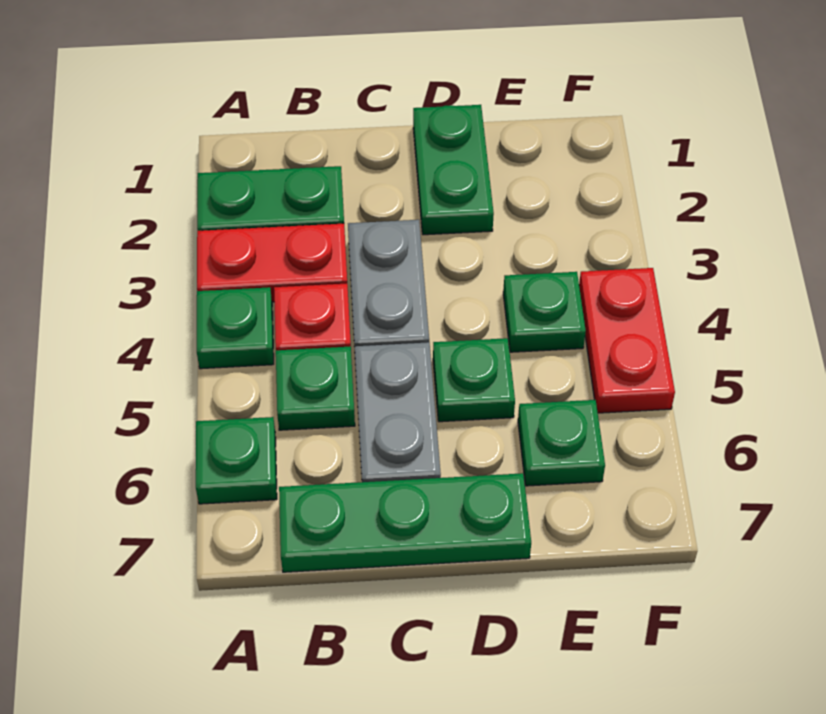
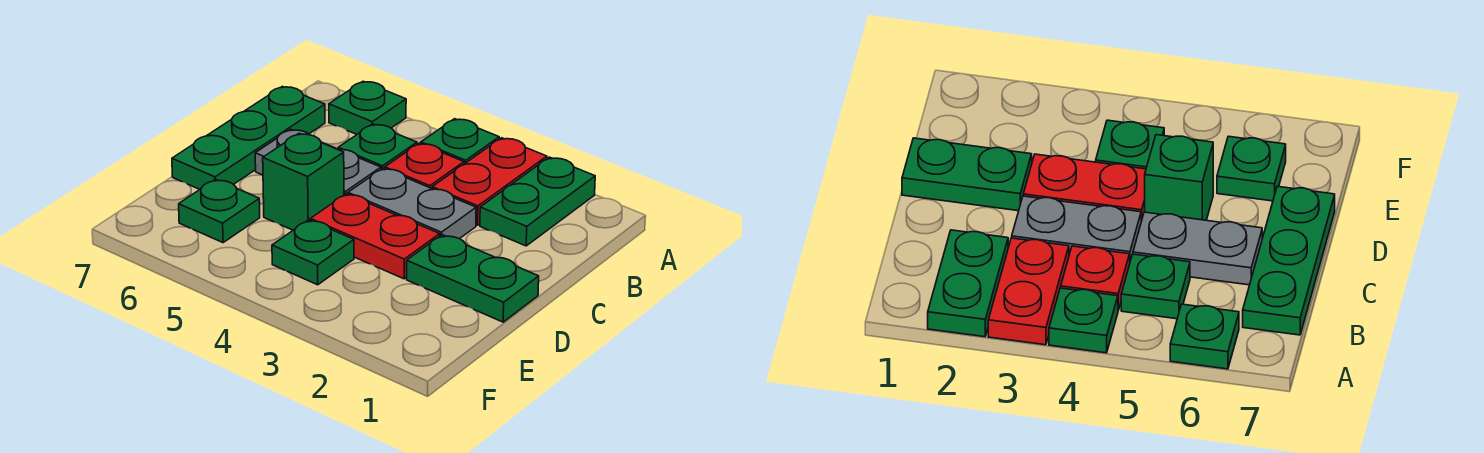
green plate D5 level 1 -> green brick D5 level 1
red plate F4:F5 level 1 -> red plate D3:D4 level 1

